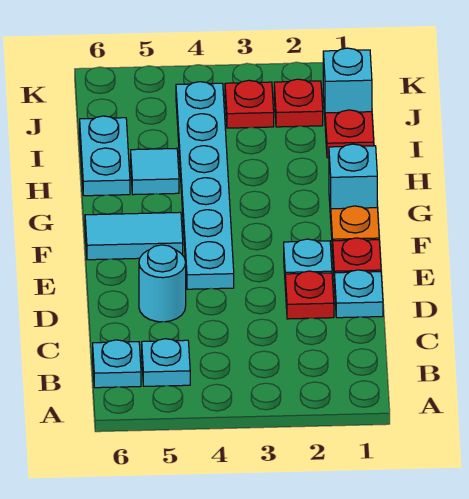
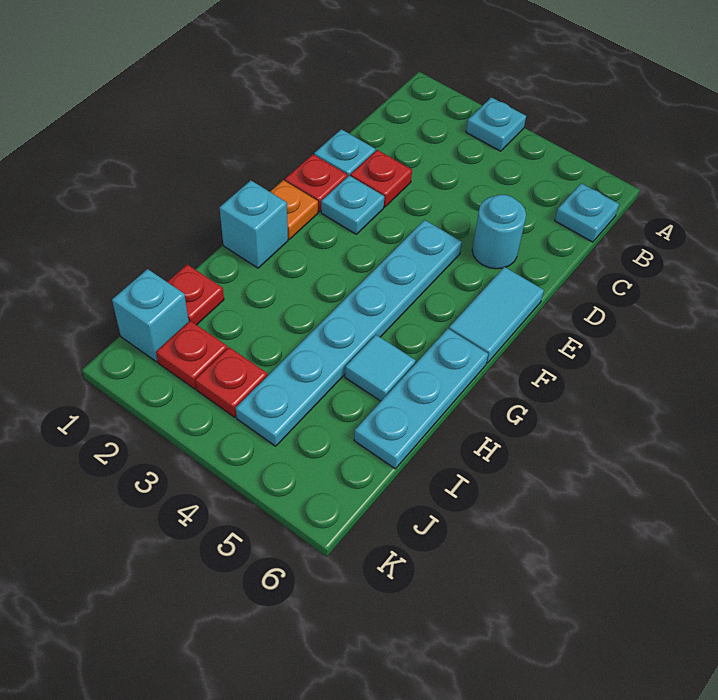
cyan plate B5 level 1 -> cyan plate A3 level 1
cyan tile F5:F6 level 1 -> cyan tile E6:F6 level 1
cyan plate H6:I6 level 1 -> cyan plate G6:I6 level 1

